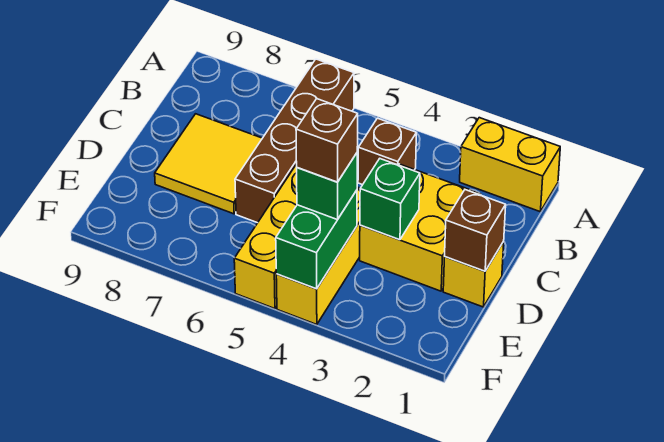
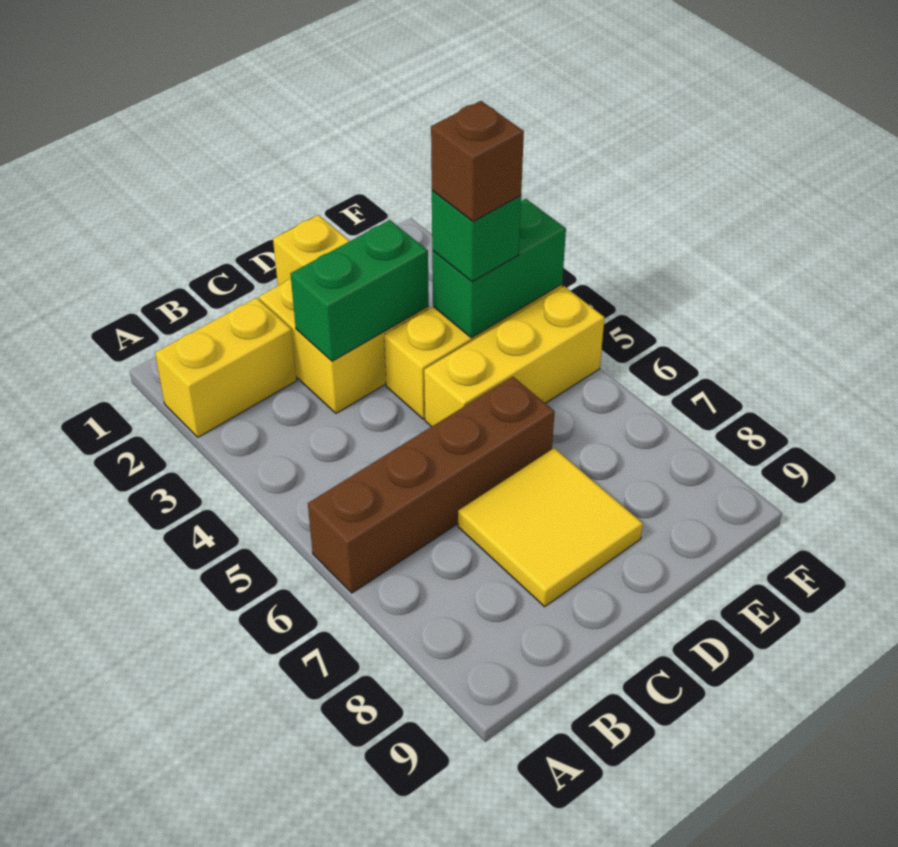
yellow brick A1:A2 level 1 -> yellow brick A2:B2 level 1
brown brick B4 level 1 -> none
brown brick D1 level 2 -> none
green brick D3 level 2 -> green brick C3:D3 level 2

